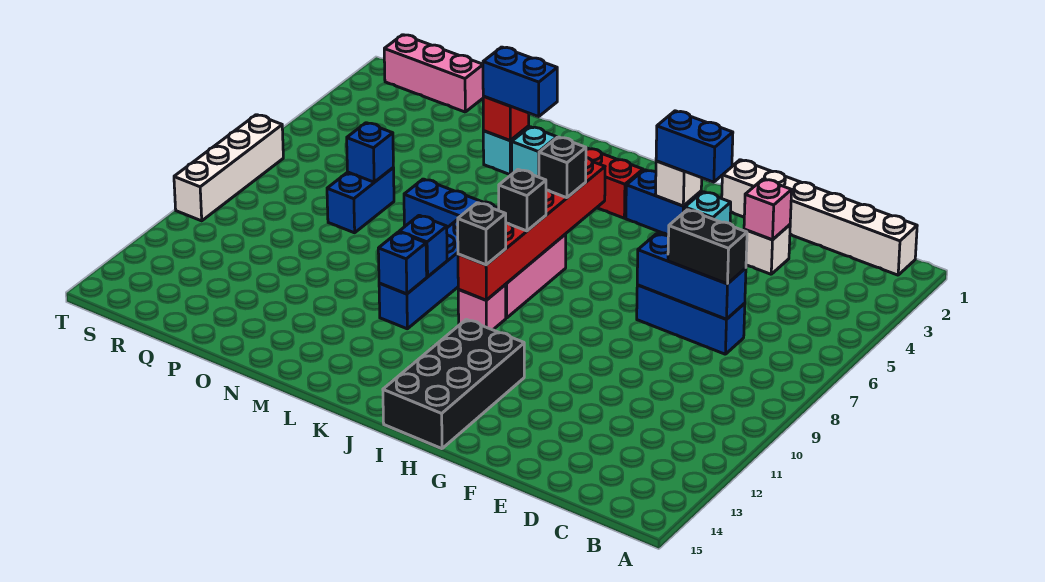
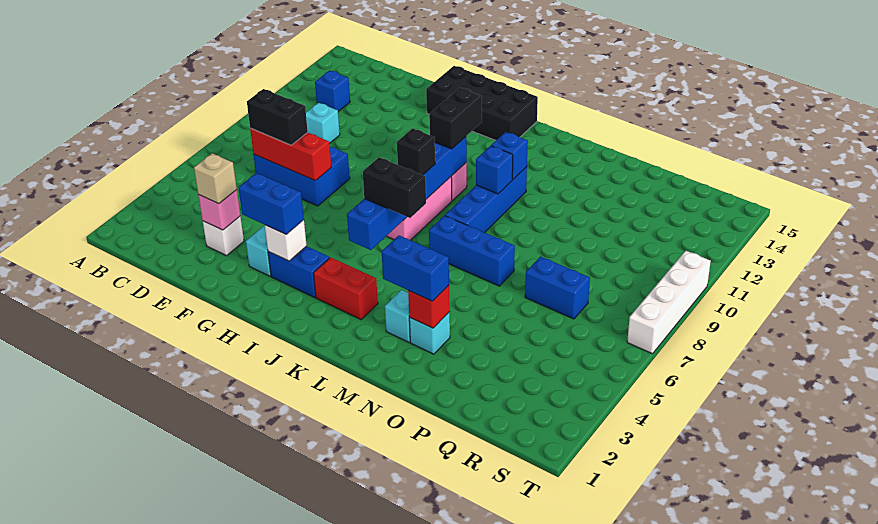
white brick B1:G1 level 1 -> none
blue brick D7:F7 level 1 -> blue brick D7:F8 level 1
blue brick D7:F7 level 2 -> red brick D7:F7 level 2
none -> cyan brick D10 level 1
none -> tan brick E3 level 3
black brick H12:I15 level 1 -> black brick G14:J15 level 1
red brick J5:J10 level 2 -> blue brick J5:J10 level 2
black brick J6 level 3 -> black brick J6:K6 level 3
black brick J10 level 3 -> black brick J10:J11 level 3
blue brick P7:P8 level 1 -> blue brick P7:Q7 level 1
blue brick P7 level 2 -> blue brick C12 level 1
pink brick Q1:S1 level 1 -> none

